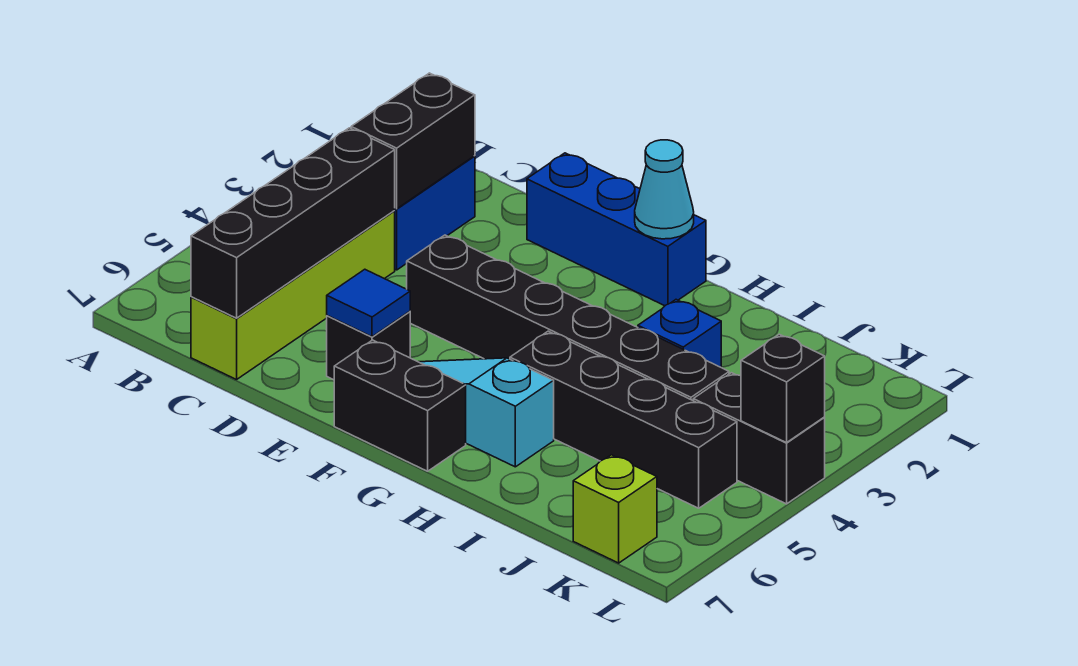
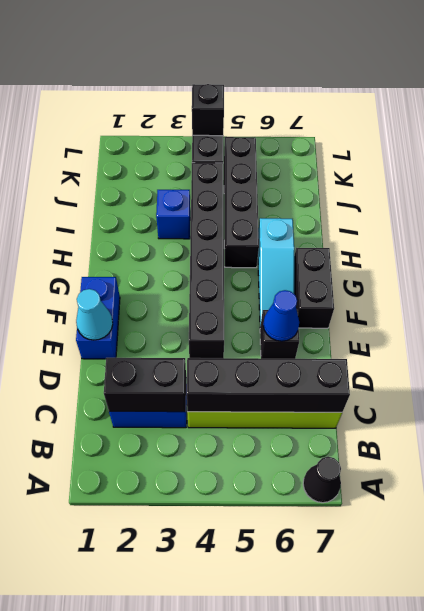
none -> black cone A7 level 1
blue brick E1:G1 level 1 -> blue brick E1:F1 level 1
blue tile E6 level 2 -> blue cone E6 level 2
cyan cone G1 level 2 -> cyan cone E1 level 2
lime brick K7 level 1 -> none

